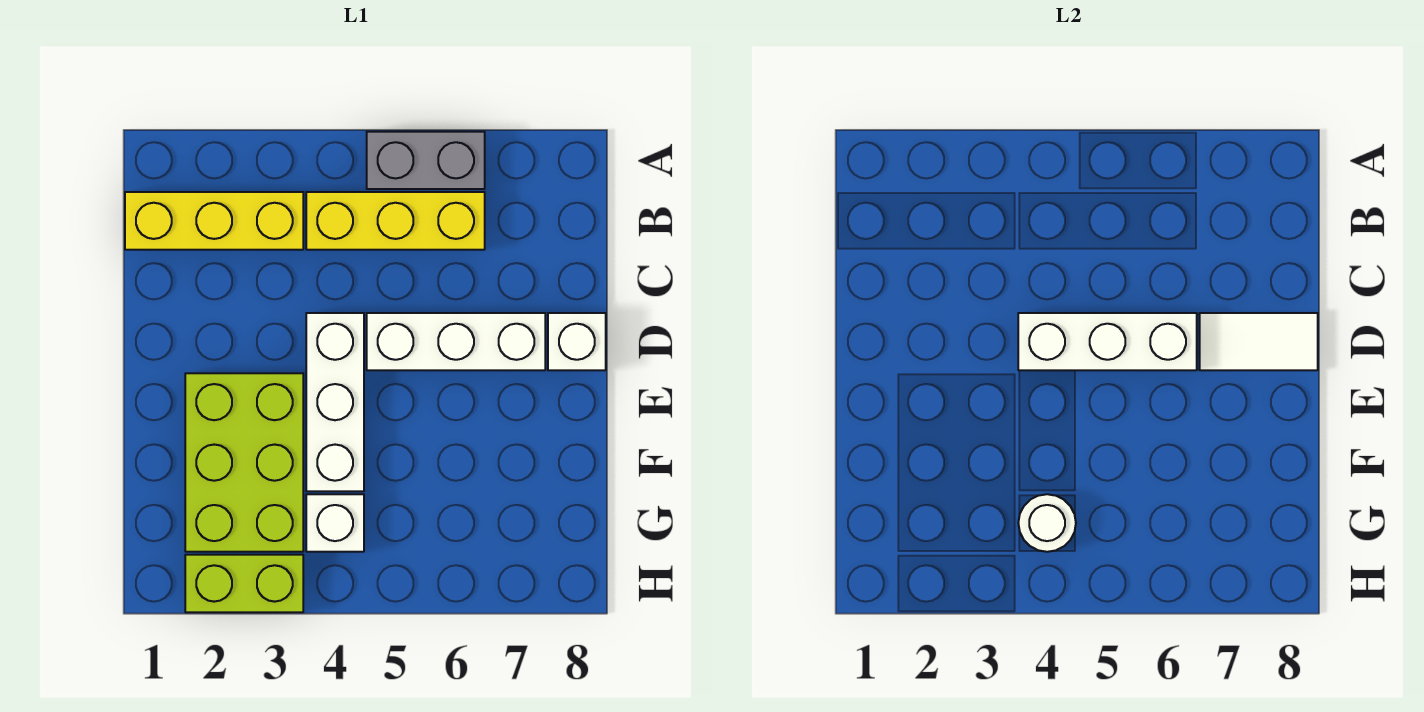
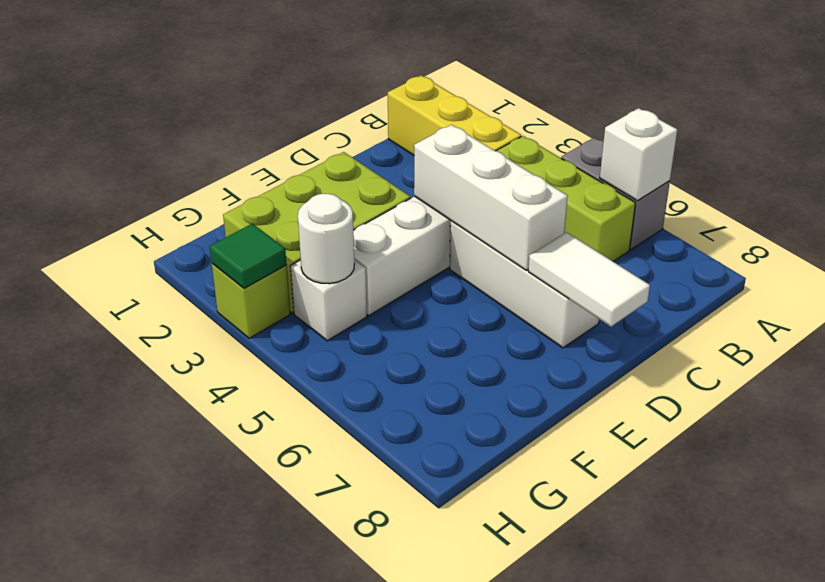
yellow brick B4:B6 level 1 -> lime brick B4:B6 level 1
white brick D8 level 1 -> white brick A6 level 2
lime brick H2:H3 level 1 -> lime brick H3 level 1
none -> green tile H3 level 2

